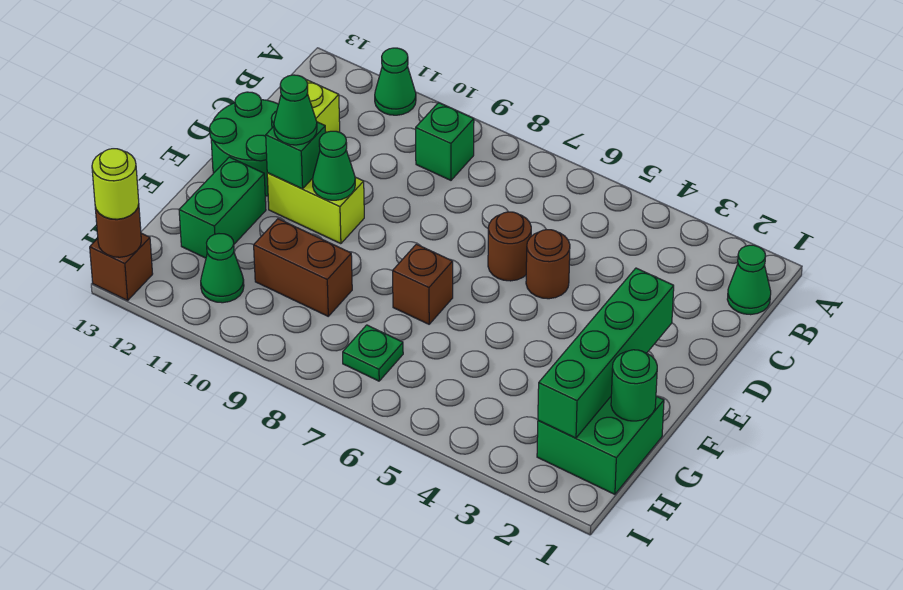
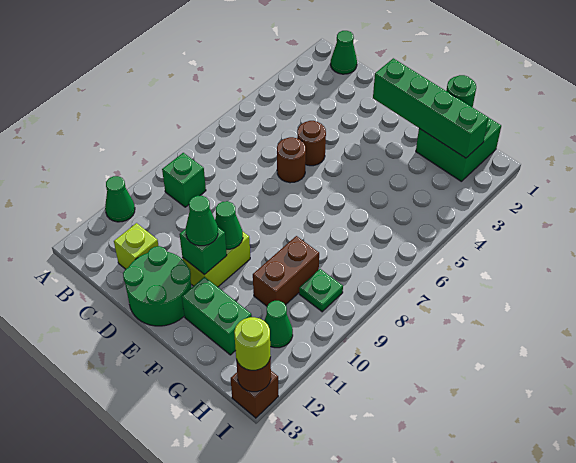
brown brick F7 level 1 -> none
green plate H7 level 1 -> green plate H9 level 1

